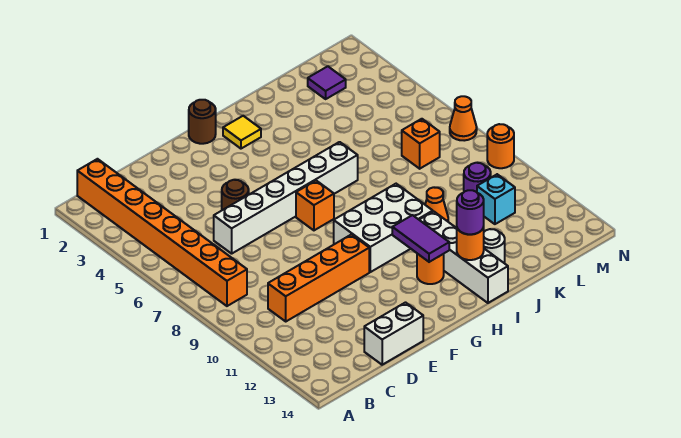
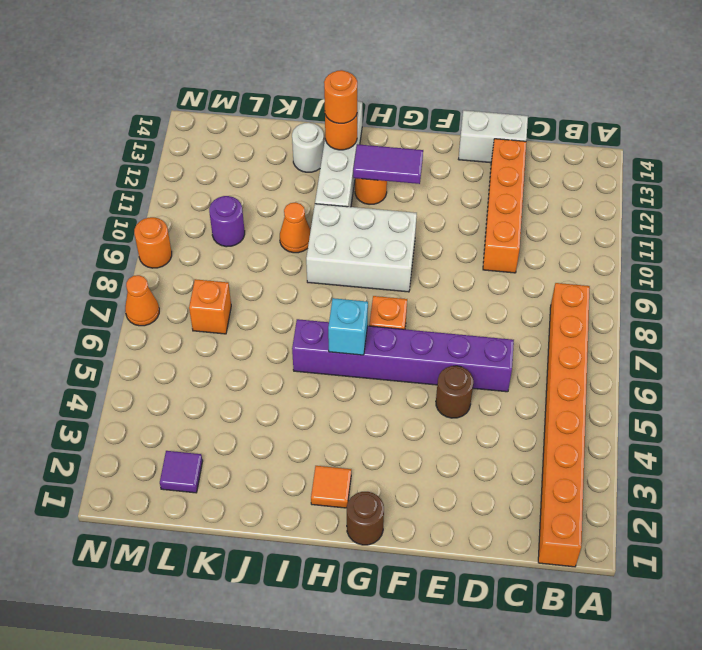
orange brick C10:F10 level 1 -> orange brick D10:D13 level 1
white brick D6:I6 level 1 -> purple brick D6:I6 level 1
yellow tile H2 level 1 -> orange tile H2 level 1
purple tile H11:H12 level 2 -> purple tile G12:H12 level 2
purple round brick I13 level 3 -> orange round brick I13 level 3
cyan brick L11 level 1 -> cyan brick H6 level 2

